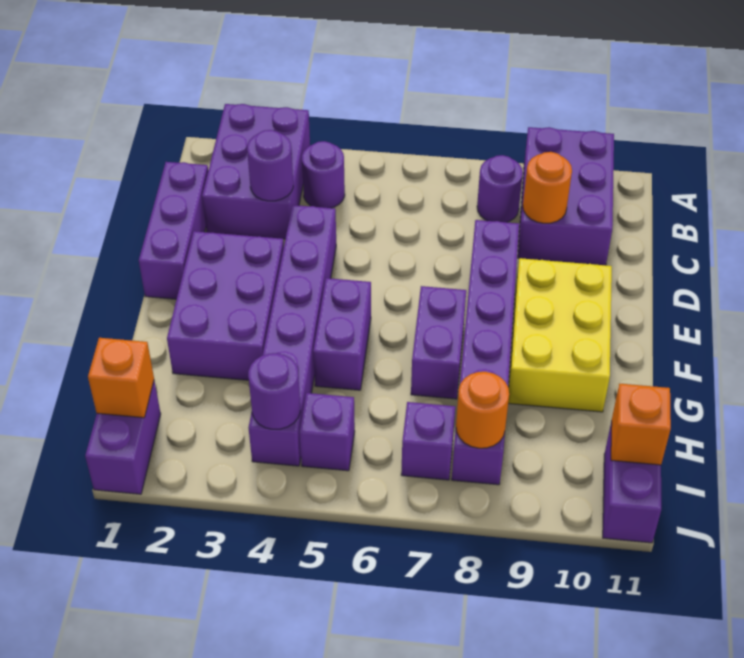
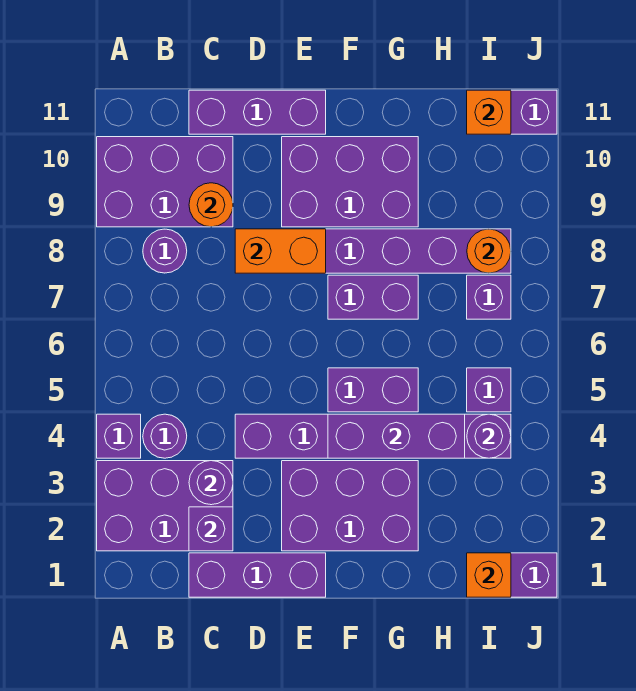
none -> purple brick A4 level 1
none -> purple brick C2 level 2
none -> purple brick C11:E11 level 1
none -> orange brick D8:E8 level 2
yellow brick E9:G10 level 1 -> purple brick E9:G10 level 1
none -> purple brick F4:H4 level 2

